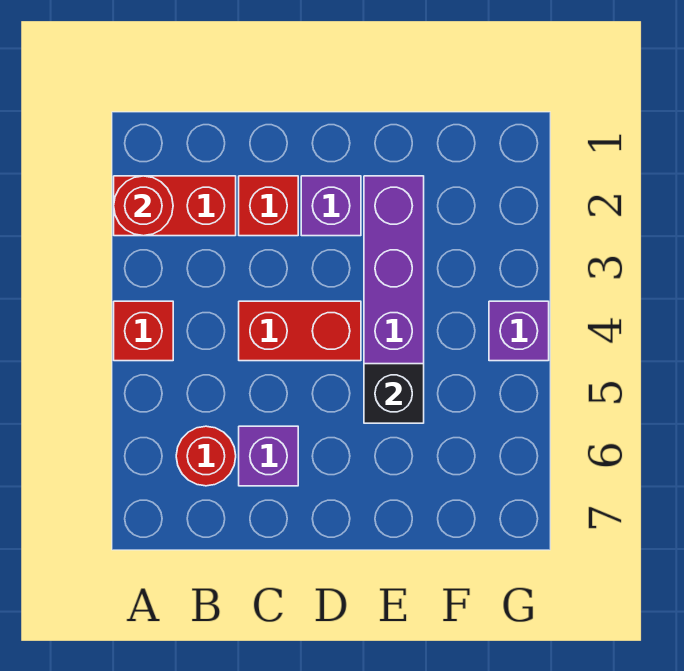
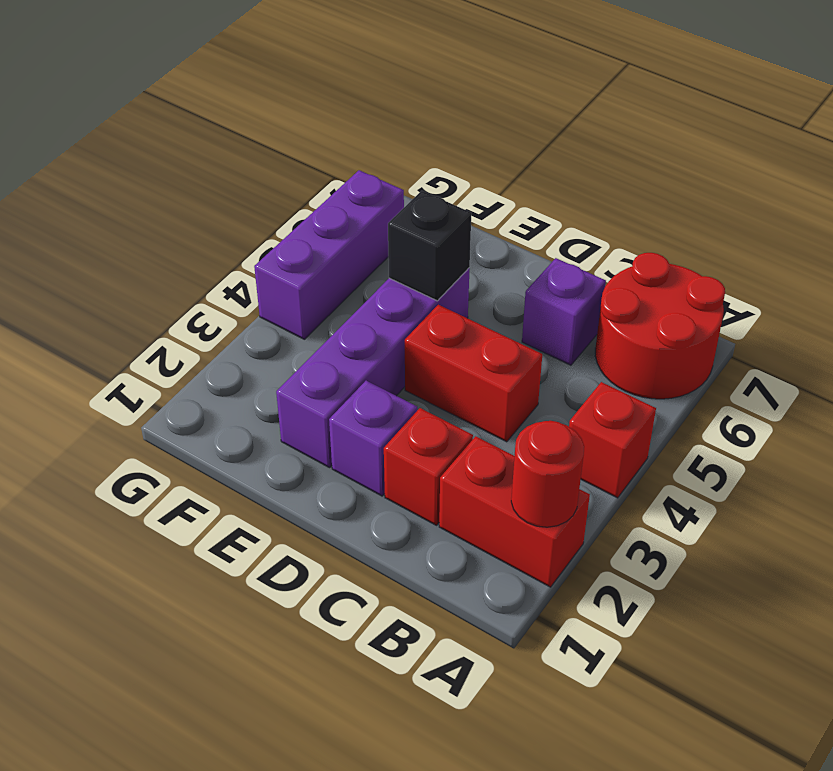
red round brick B6 level 1 -> red round brick A6:B7 level 1
purple brick G4 level 1 -> purple brick G4:G6 level 1

